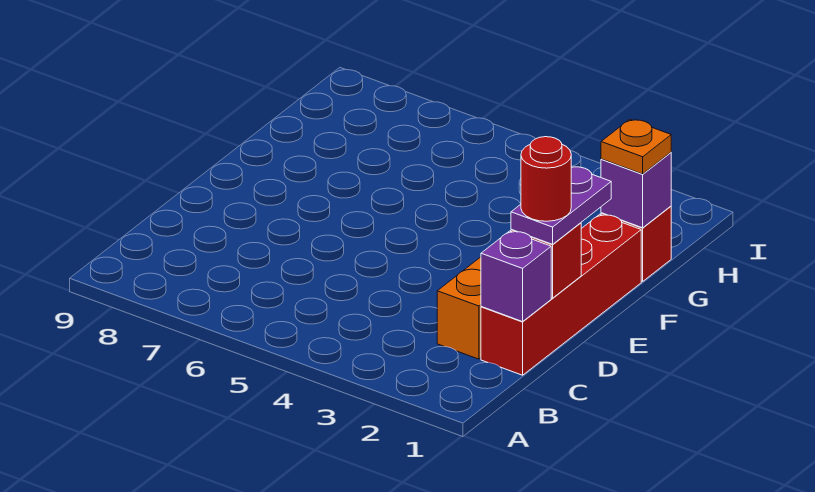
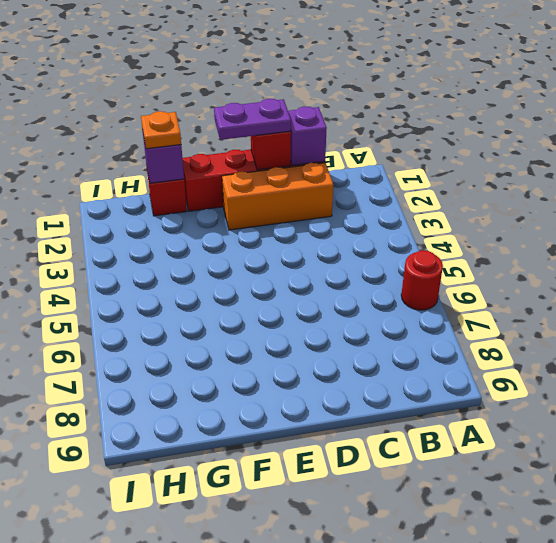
red round brick D1 level 4 -> red round brick A6 level 1

